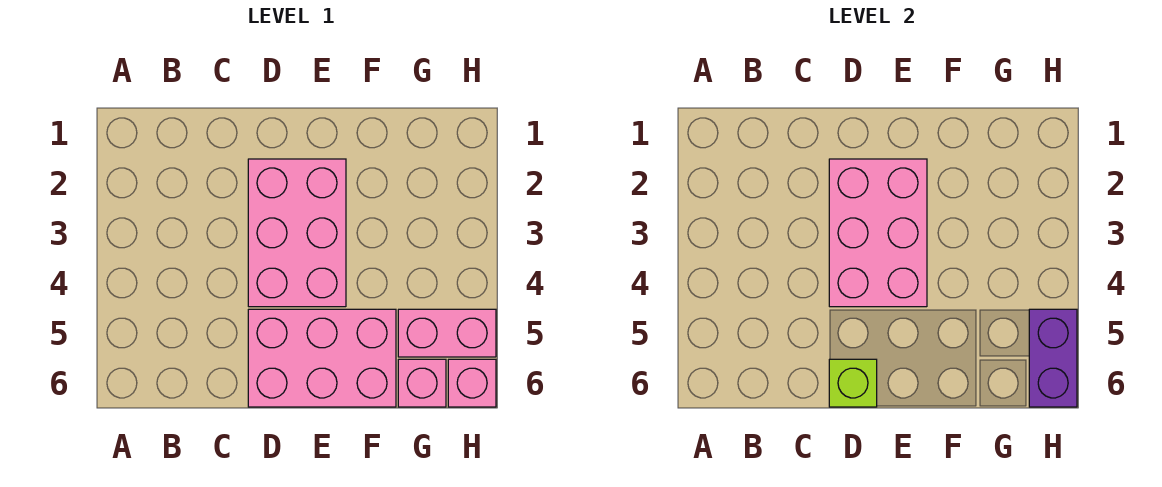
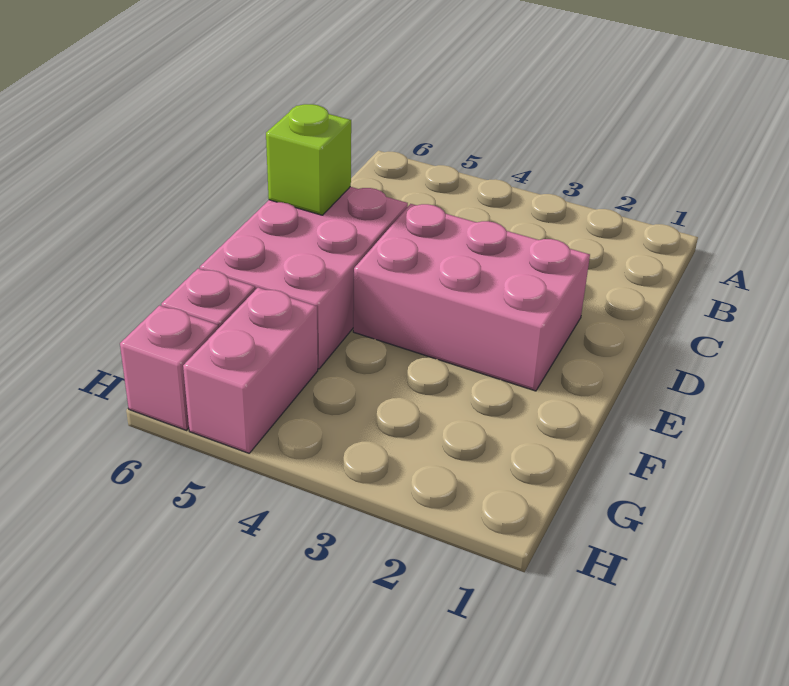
pink brick D2:E4 level 2 -> none
purple brick H5:H6 level 2 -> none

